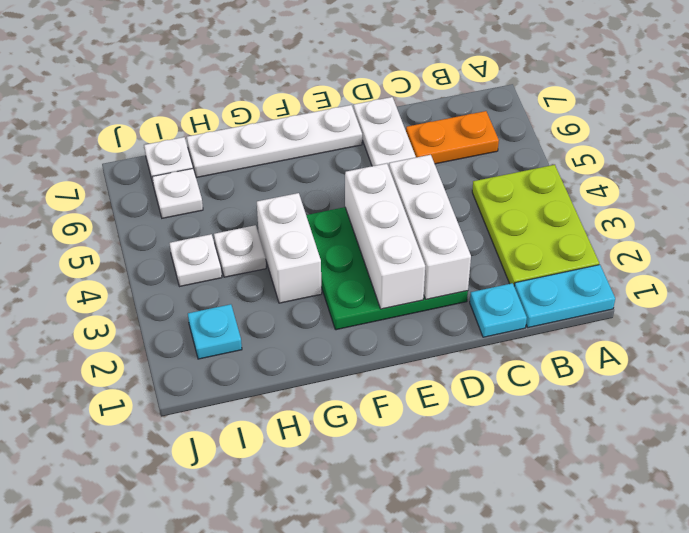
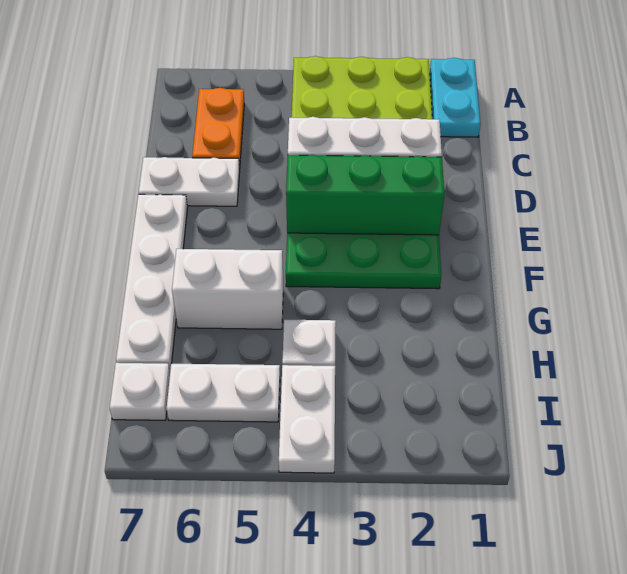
cyan plate C1 level 1 -> none
white brick E2:E4 level 2 -> green brick E2:E4 level 2
white brick G3:G4 level 1 -> white brick G5:G6 level 1
cyan plate I2 level 1 -> none
white plate I4 level 1 -> white plate I4:J4 level 1
white plate I6 level 1 -> white plate I5:I6 level 1

